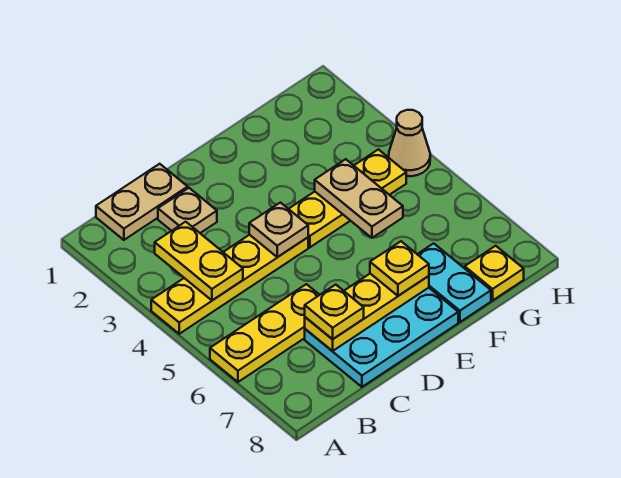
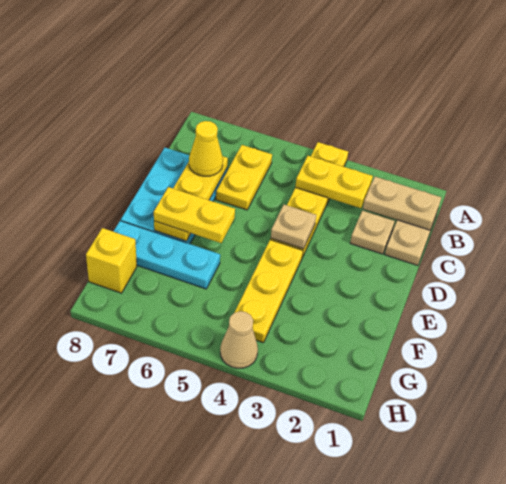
yellow plate A6:C6 level 1 -> yellow plate B6:C6 level 1
yellow plate C7 level 3 -> yellow cone C7 level 3
yellow plate E7 level 3 -> yellow plate E6:E7 level 3
tan plate F4:F5 level 2 -> tan plate B1:B2 level 2
cyan plate F7:F8 level 1 -> cyan plate F6:F8 level 1
yellow plate G8 level 1 -> yellow brick G8 level 1

